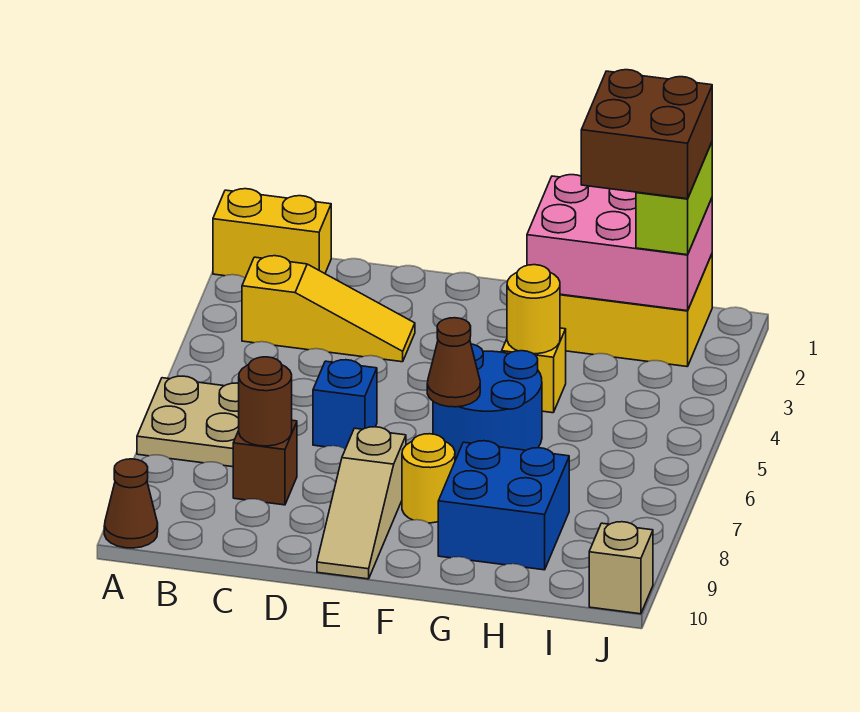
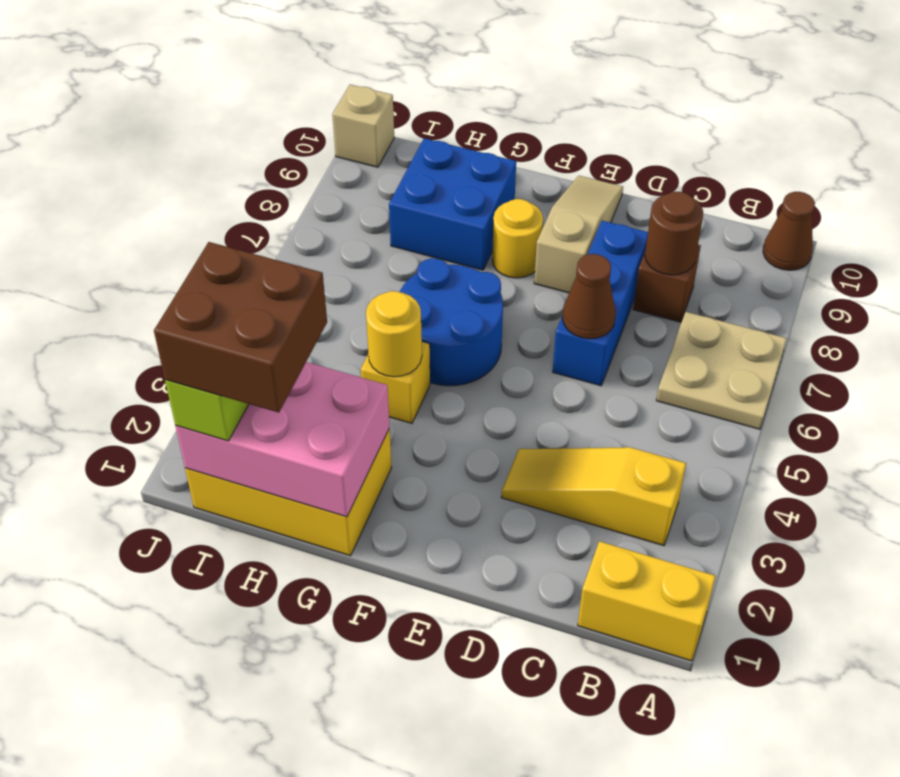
blue brick D6 level 1 -> blue brick D6:D8 level 1
brown cone F6 level 2 -> brown cone D6 level 2

